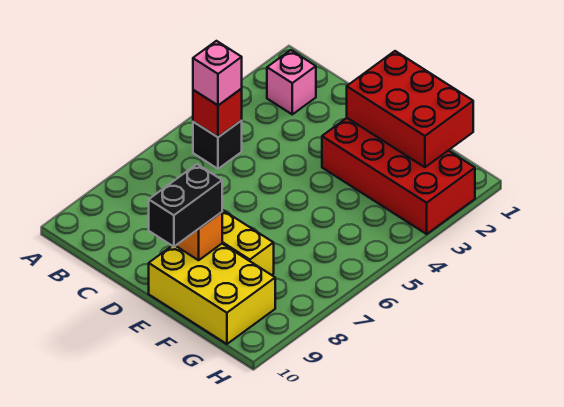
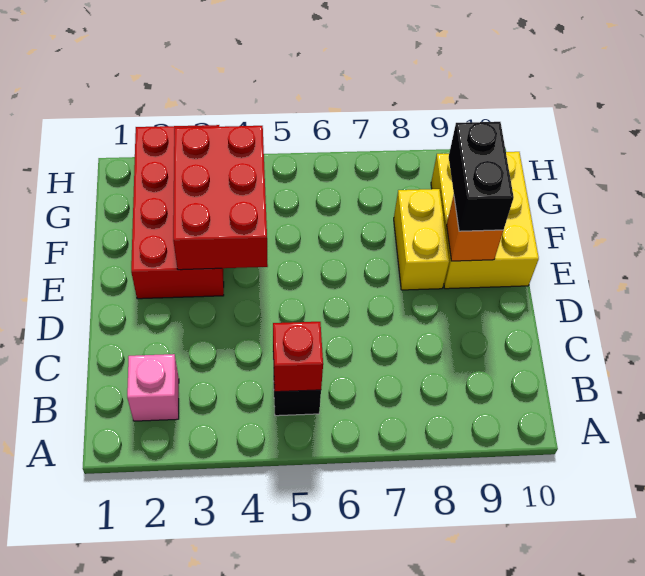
pink brick B5 level 3 -> none
red brick E1:G2 level 2 -> red brick E3:G4 level 2
black brick E9:E10 level 3 -> black brick E9:F9 level 3

